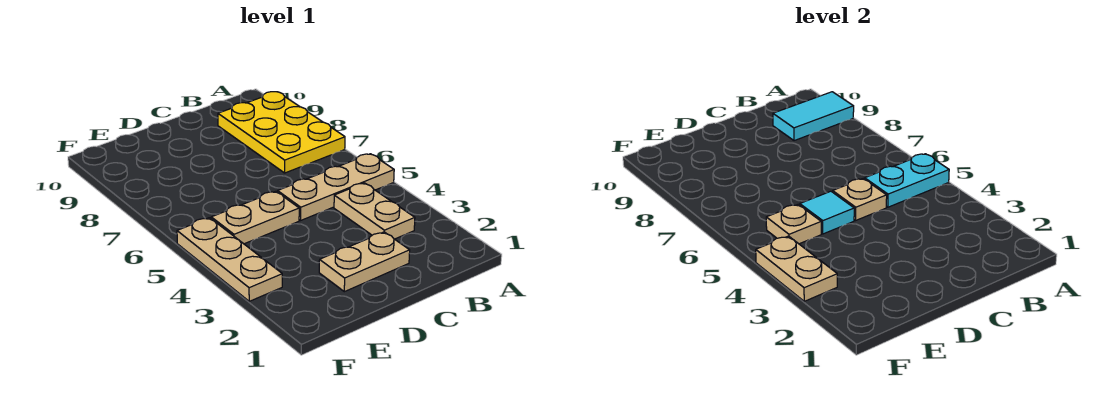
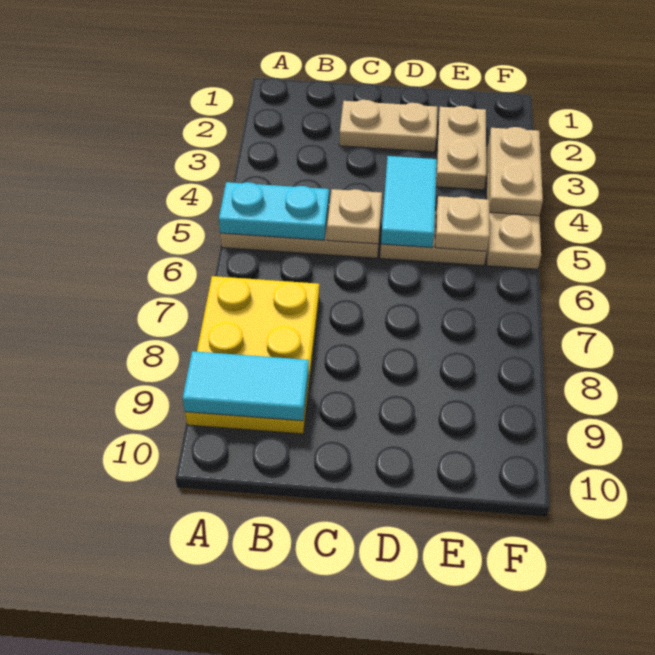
tan plate B3:B4 level 1 -> tan plate E2:E3 level 1
cyan tile D5 level 2 -> cyan tile D4:D5 level 2

